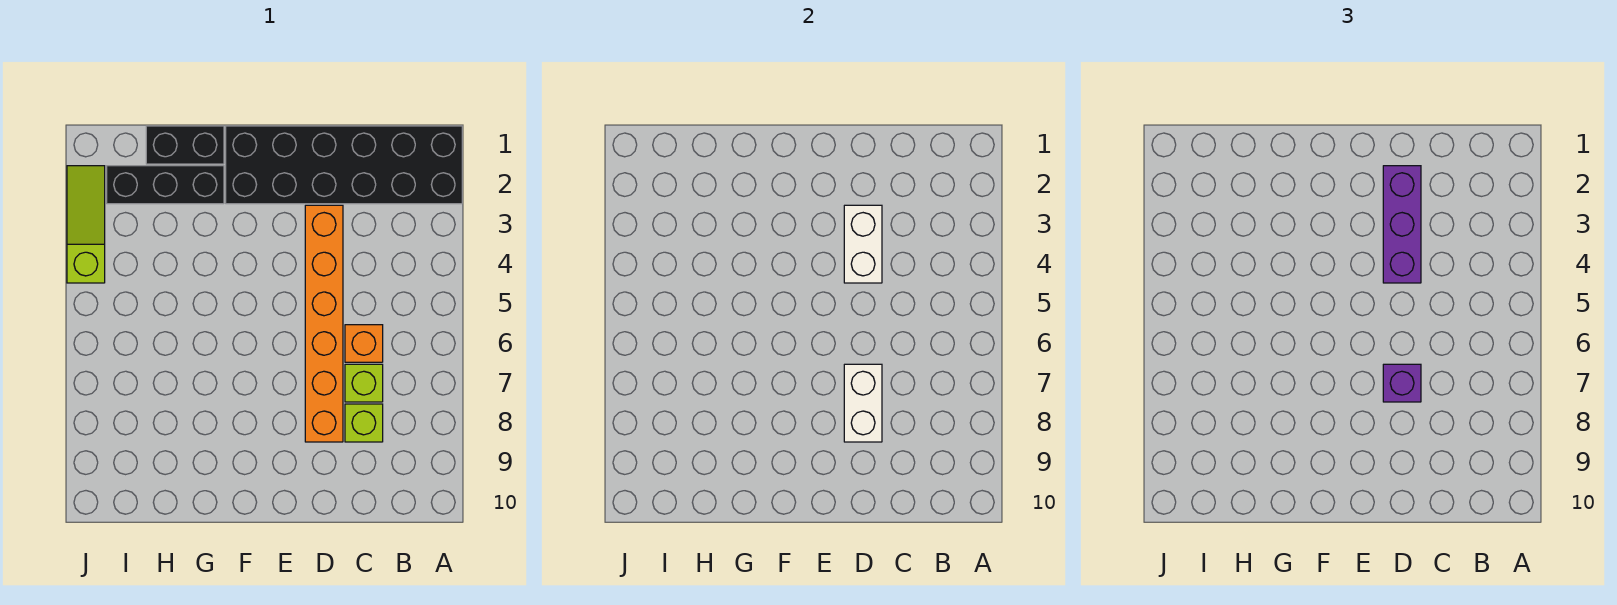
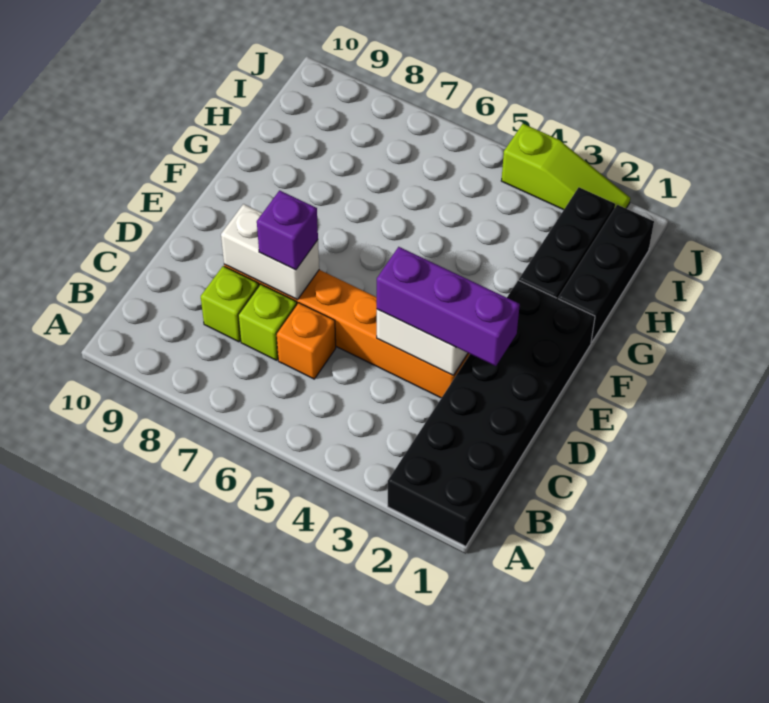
black brick G1:H1 level 1 -> black brick G1:I1 level 1

